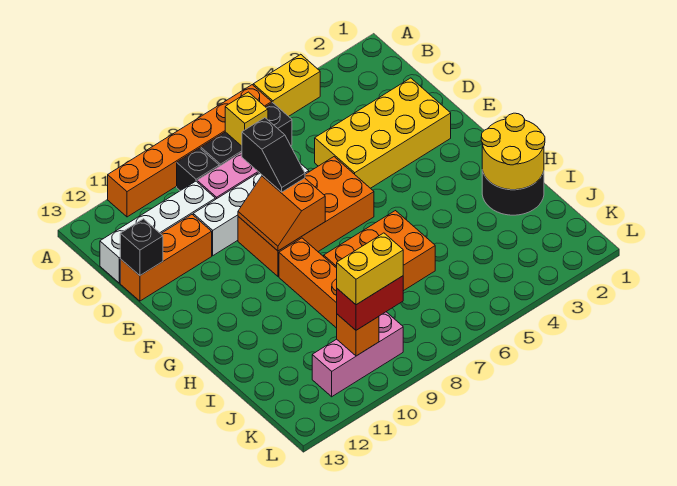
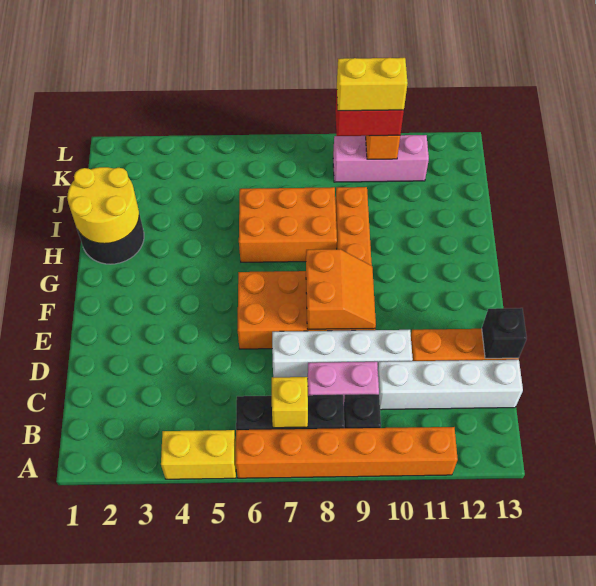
yellow brick D2:E5 level 1 -> none
black slope D8:E8 level 3 top D -> none

